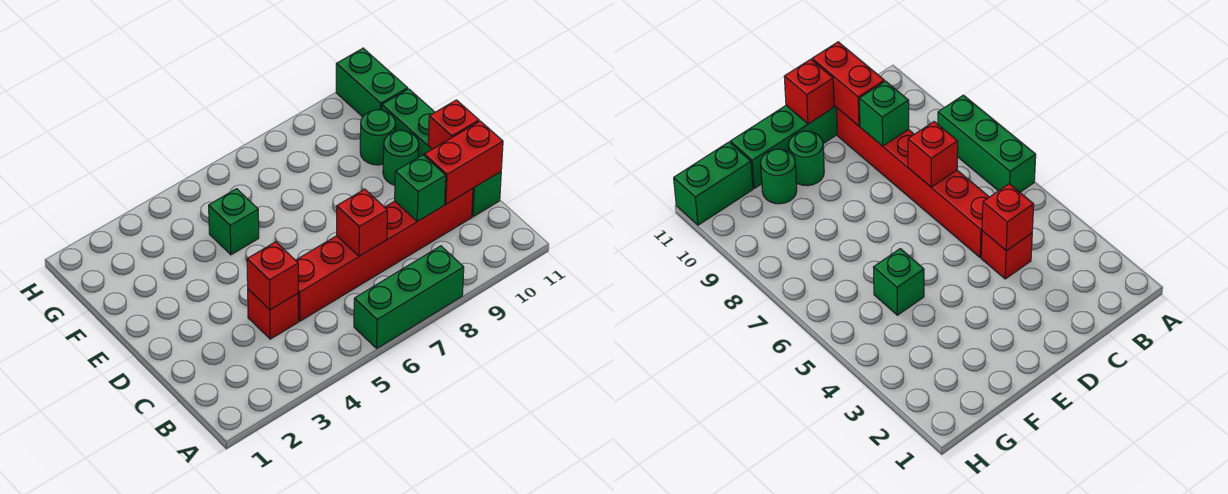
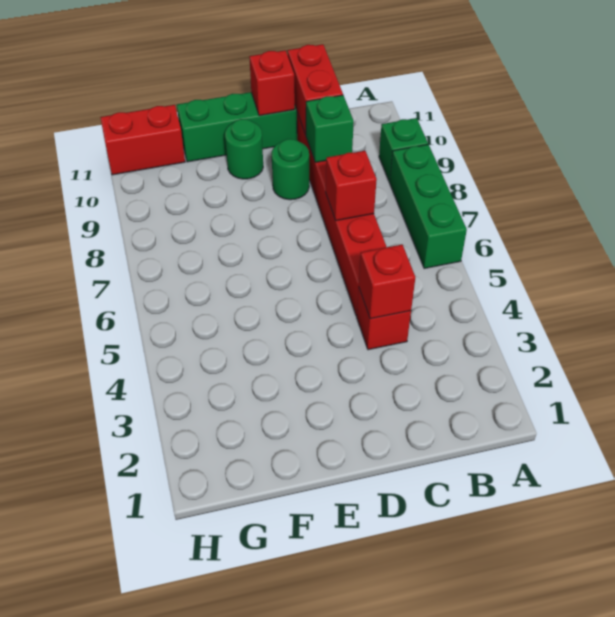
green brick F5 level 1 -> green brick A9 level 1
green round brick F10 level 1 -> green round brick D9 level 1
green brick G11:H11 level 1 -> red brick G11:H11 level 1

